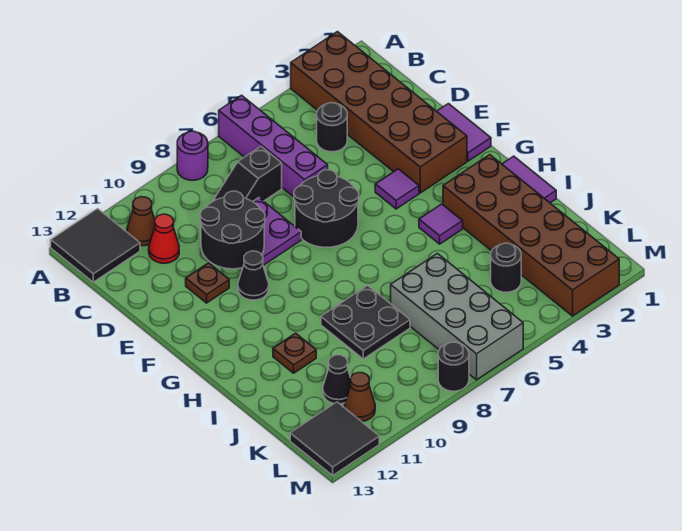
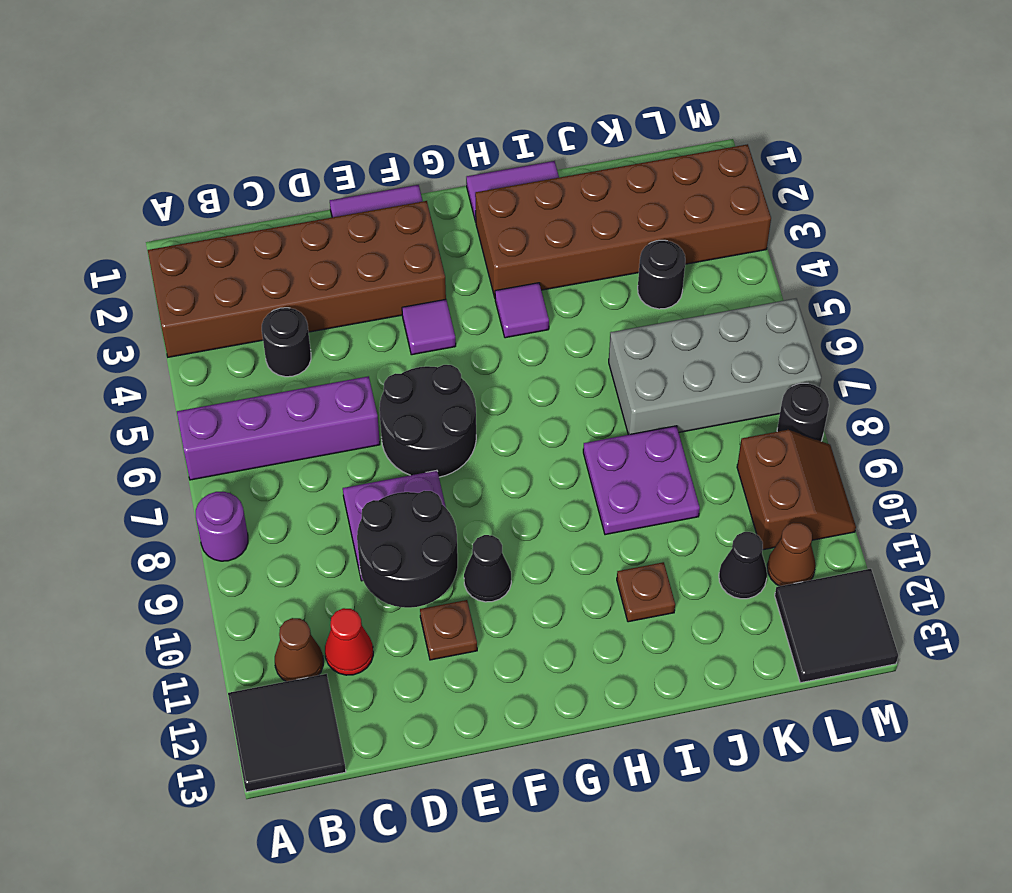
black slope C7:C8 level 1 top 7 -> none
black plate I8:J9 level 1 -> purple plate I8:J9 level 1
none -> brown slope L9:M10 level 1 top L

